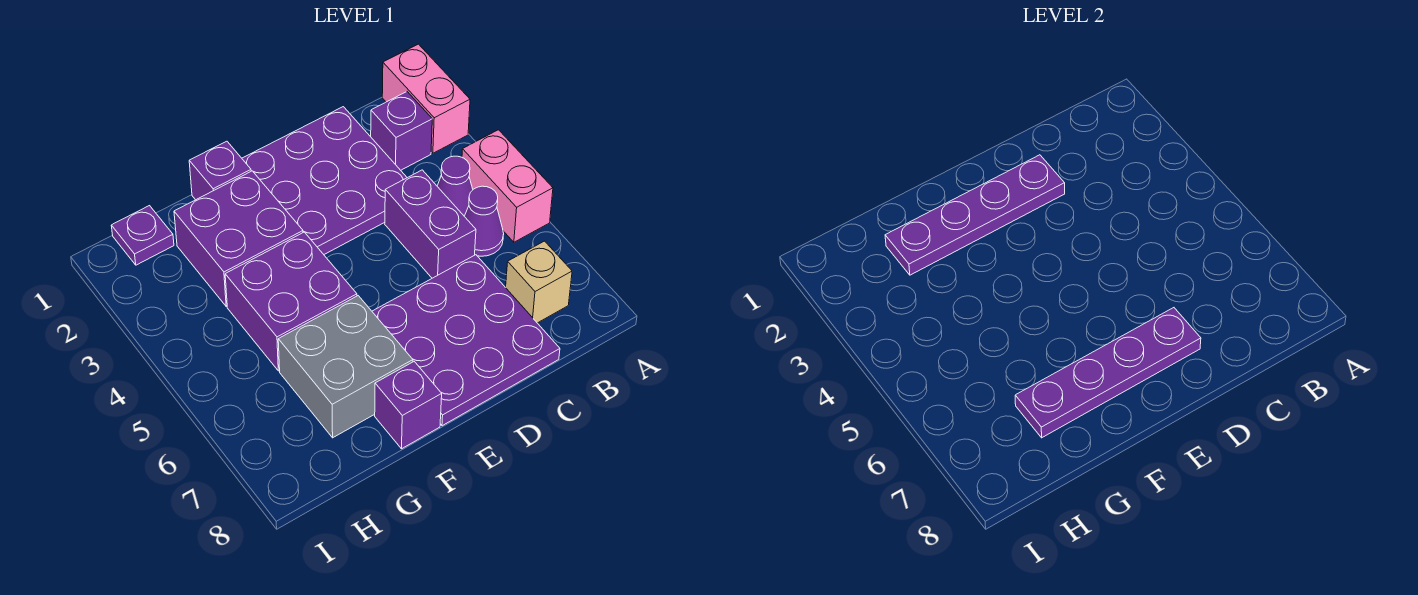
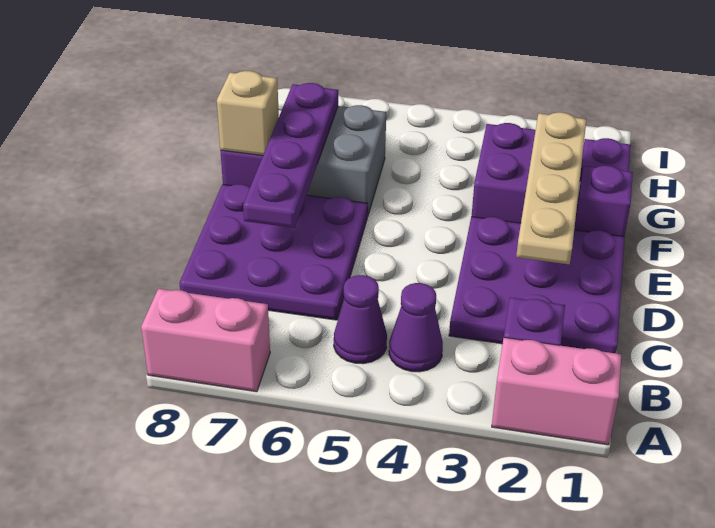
pink brick A4:A5 level 1 -> pink brick A7:A8 level 1
tan brick B7 level 1 -> tan brick F8 level 2
purple brick C4:C5 level 1 -> none
purple plate D2:G2 level 2 -> tan plate D2:G2 level 2
purple brick F4:G5 level 1 -> none

